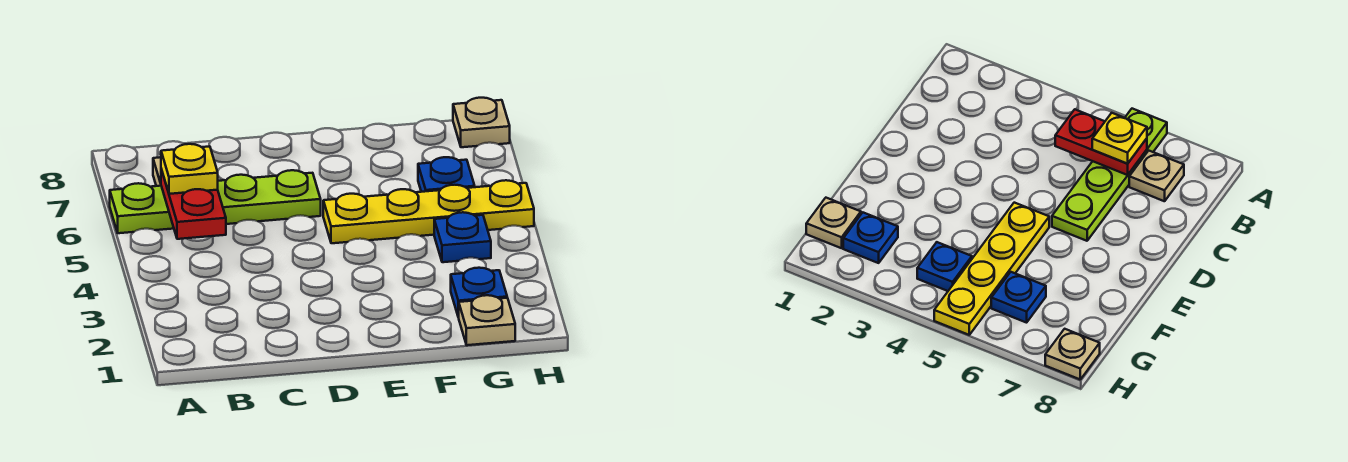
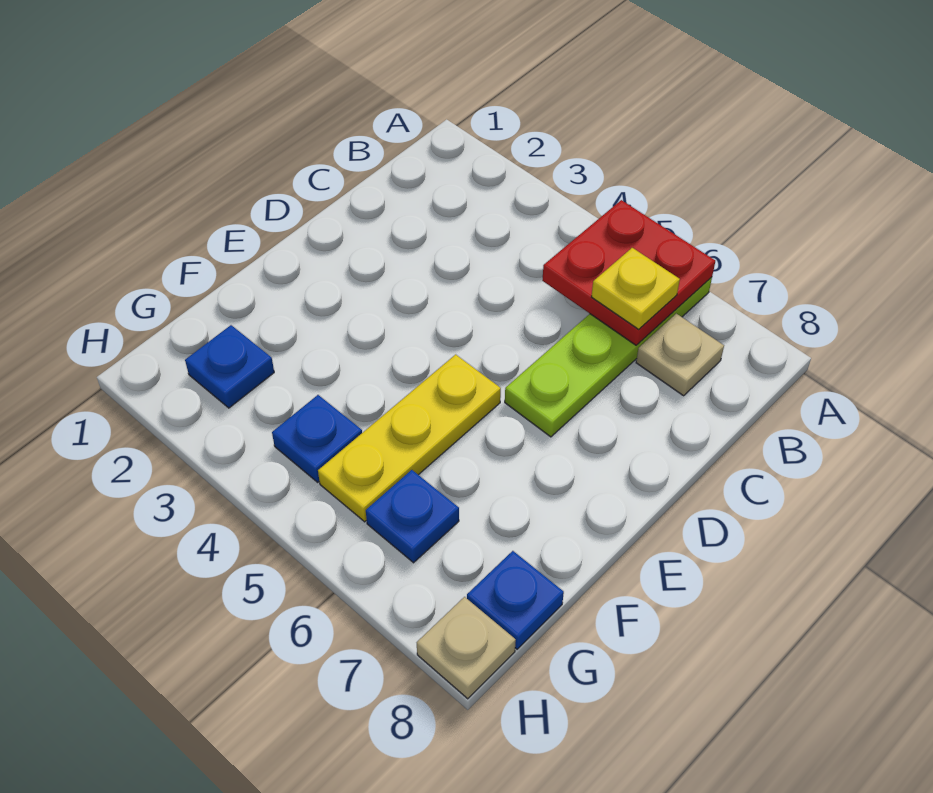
red plate B5:B6 level 2 -> red plate A5:B6 level 2
yellow plate E5:H5 level 1 -> yellow plate E5:G5 level 1
tan plate G1 level 1 -> none
none -> blue plate G8 level 1

